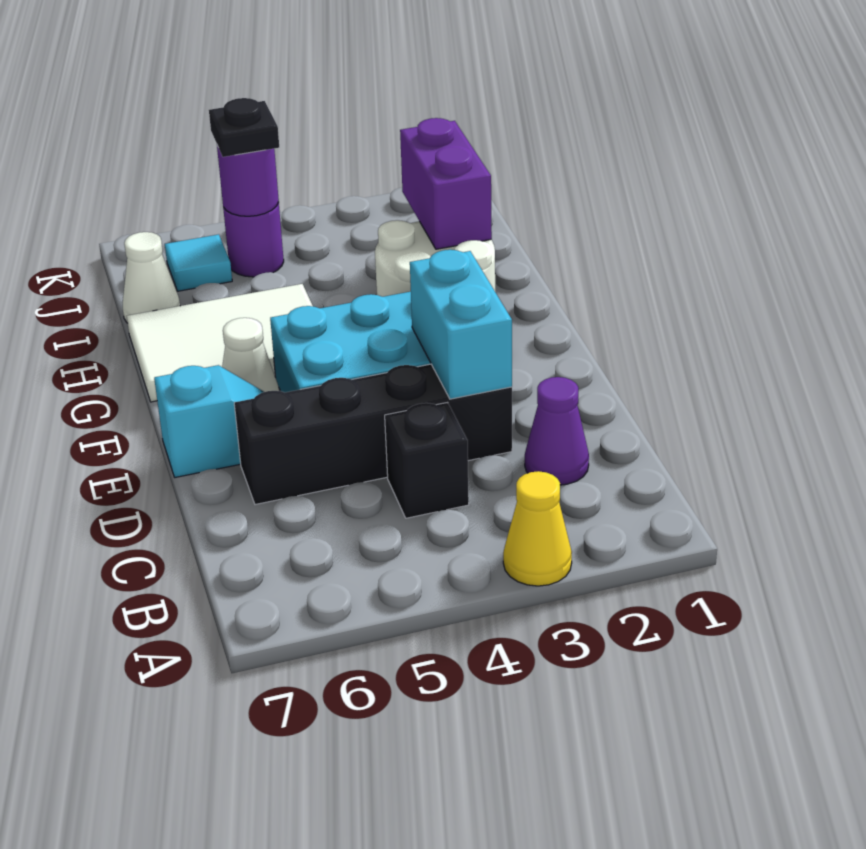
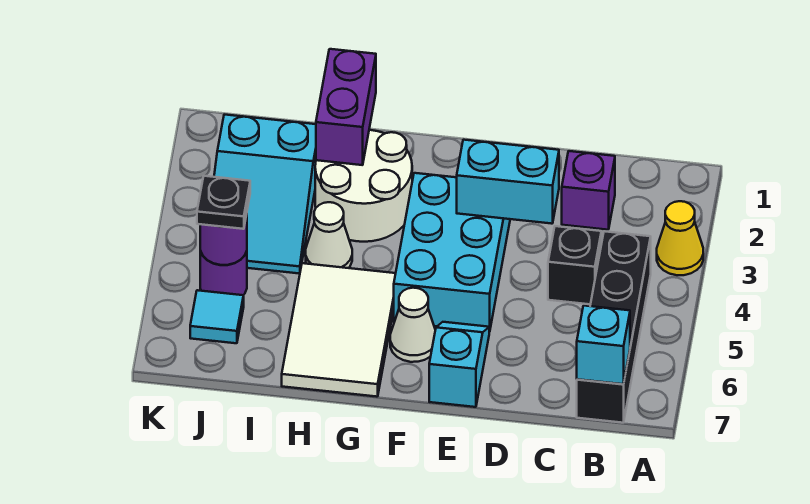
none -> cyan brick B7 level 2
purple cone C2 level 1 -> purple brick C2 level 1
black brick D3:D6 level 1 -> black brick B4:B7 level 1
purple brick H2:I2 level 2 -> purple brick H1:H2 level 2
none -> cyan slope I2:J4 level 1 top 2
white cone I7 level 1 -> white cone H4 level 1

